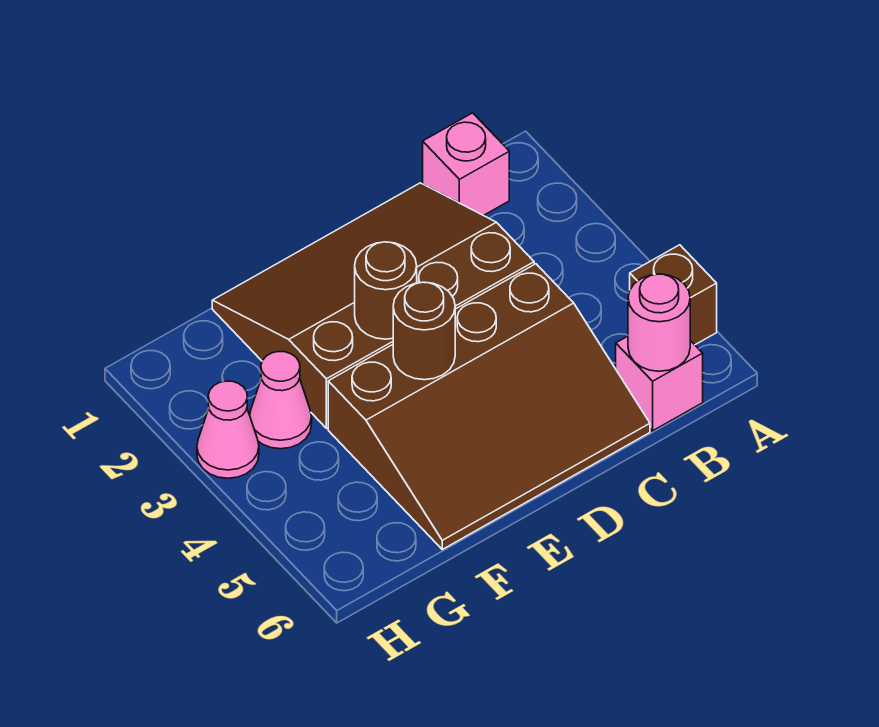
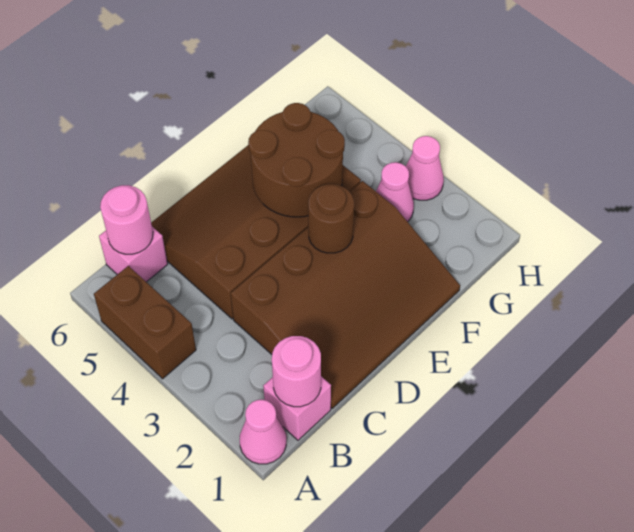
none -> pink cone A1 level 1
brown brick A5 level 1 -> brown brick A4:A5 level 1
none -> pink round brick B1 level 2
brown round brick E4 level 2 -> brown round brick E4:F5 level 2

